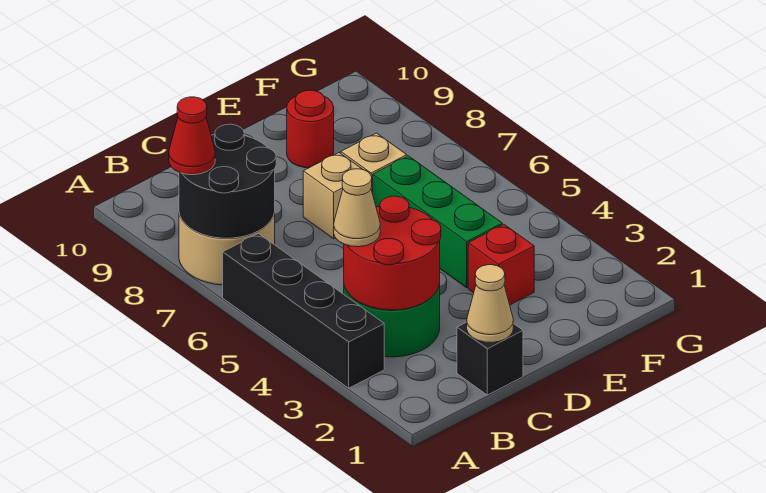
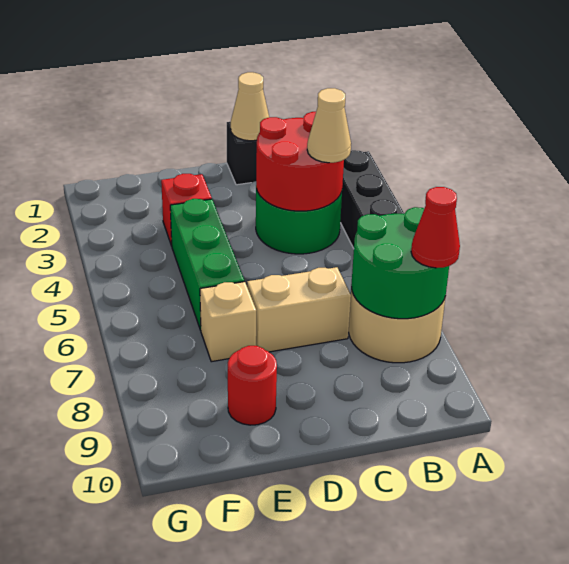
black round brick A7:B8 level 2 -> green round brick A7:B8 level 2
tan brick D7 level 1 -> tan brick C7:D7 level 1

